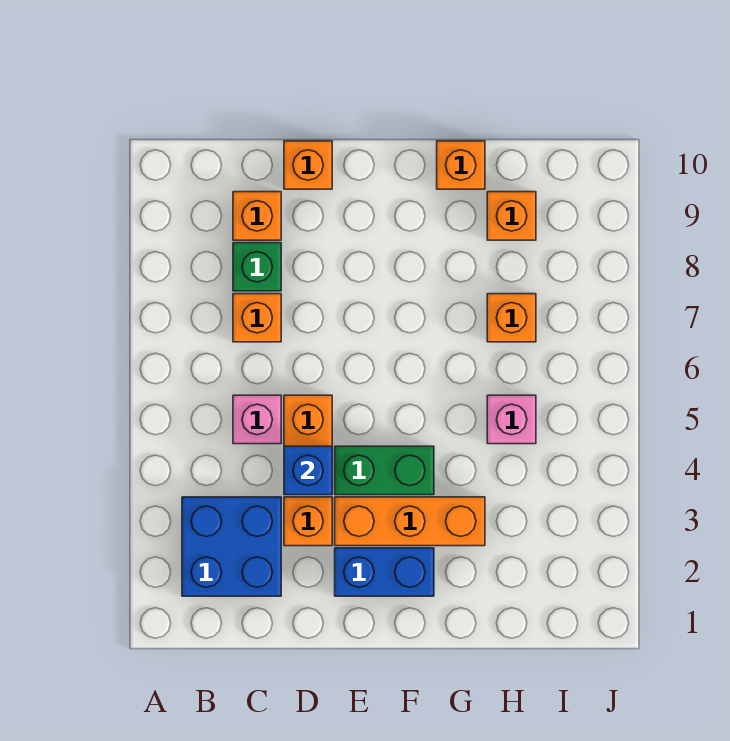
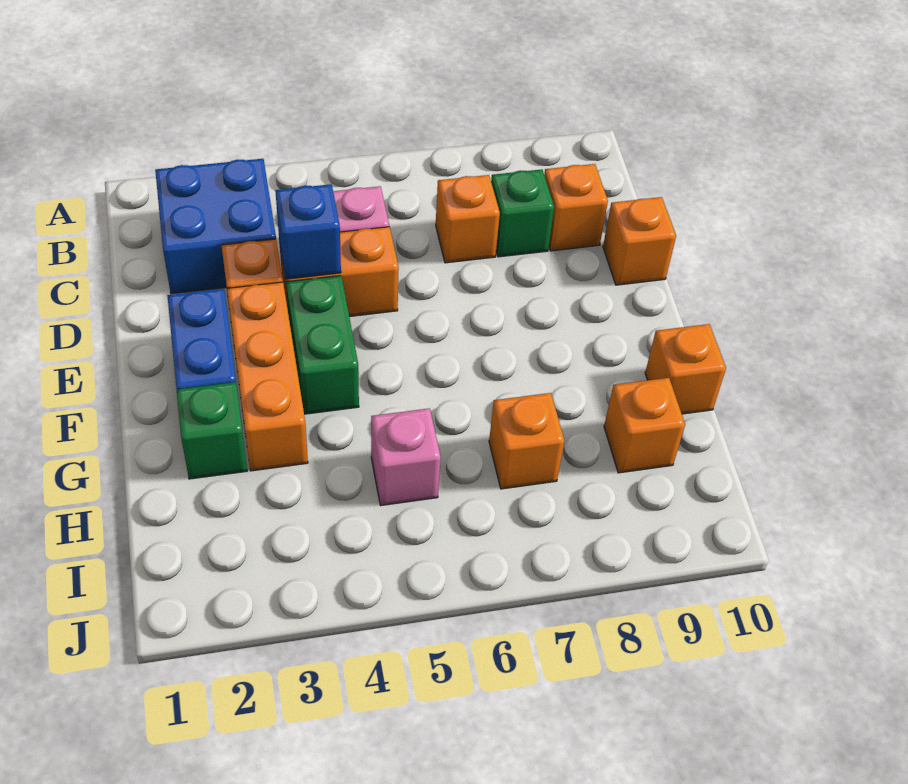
none -> green brick G2 level 1

